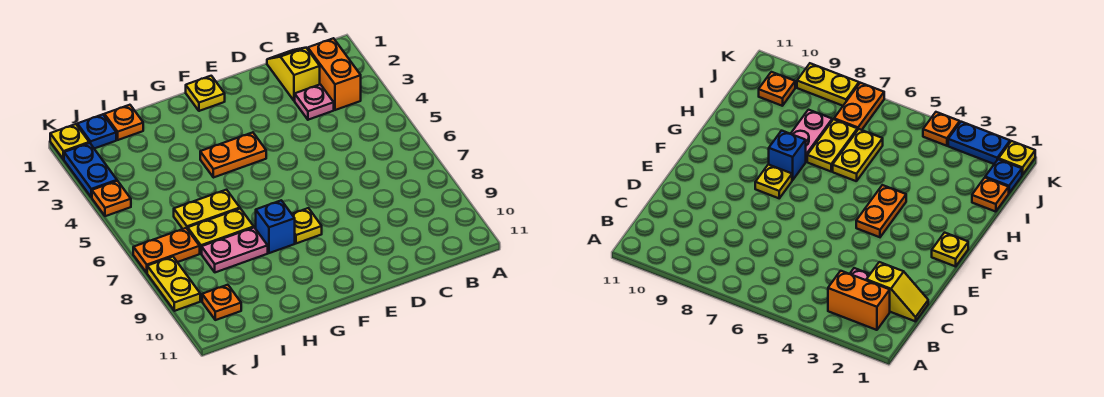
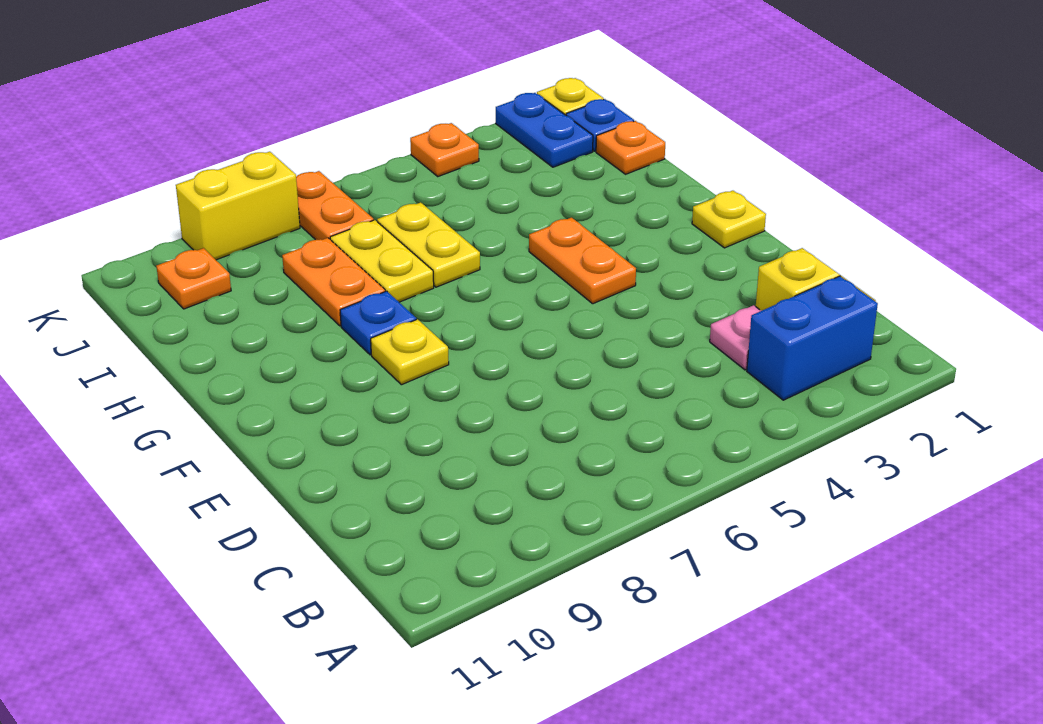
orange brick B2:B3 level 1 -> blue brick B2:B3 level 1
blue brick G8 level 1 -> blue plate G8 level 1
pink plate H8:I8 level 1 -> orange plate H8:I8 level 1
blue plate K2:K3 level 1 -> blue plate J2:K2 level 1
yellow plate K8:K9 level 1 -> yellow brick K8:K9 level 1

